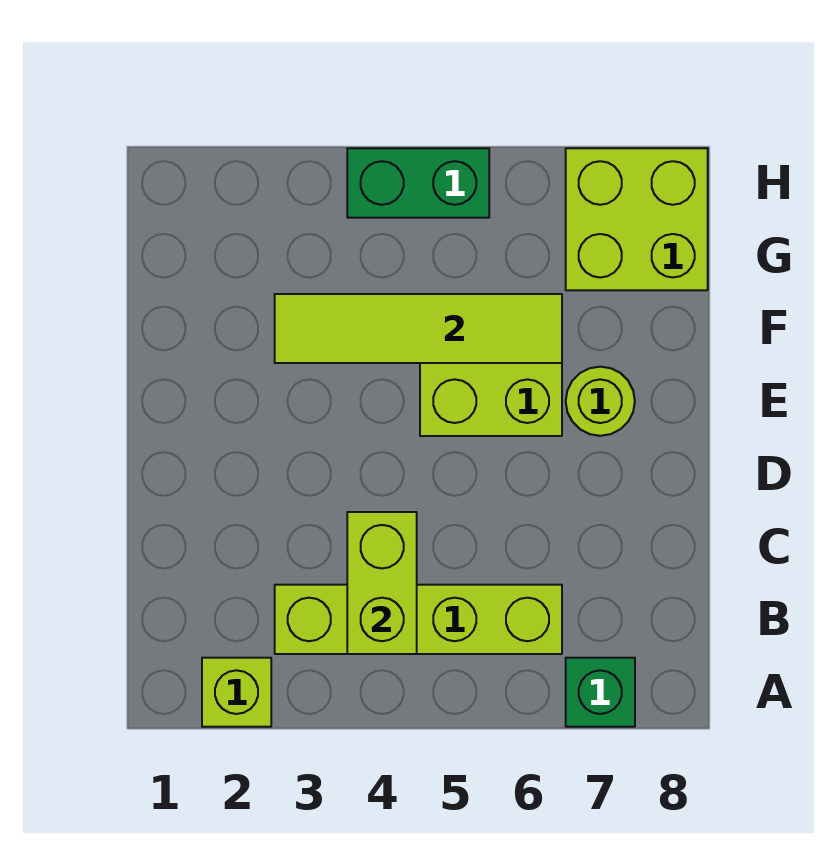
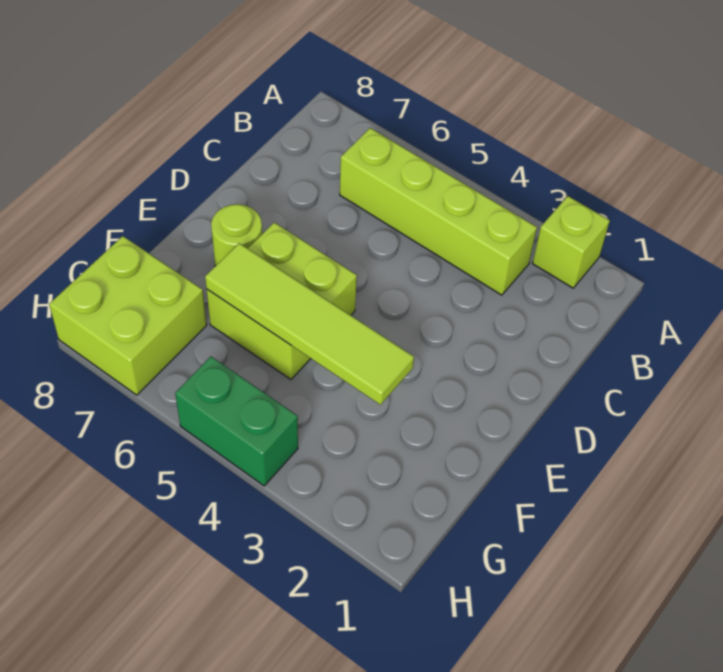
green brick A7 level 1 -> none
lime brick B4:C4 level 2 -> none

